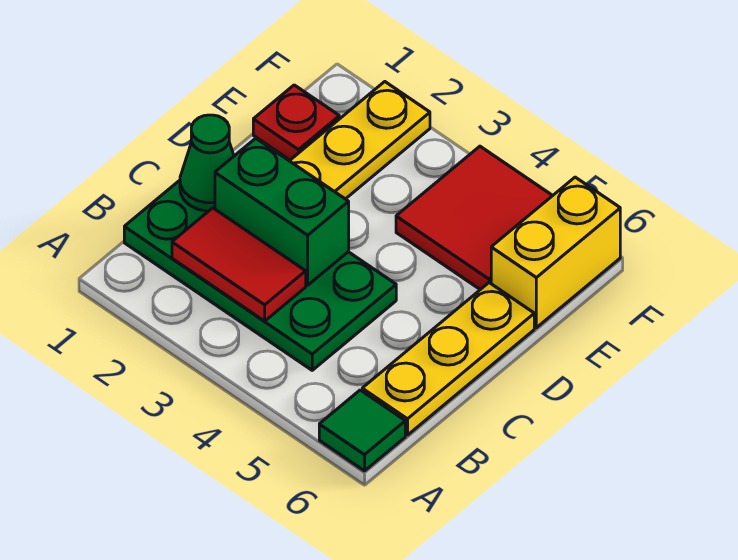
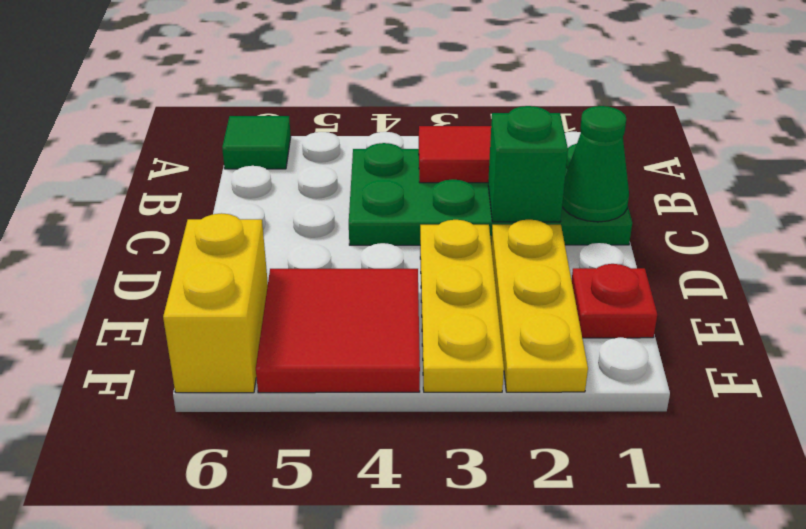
yellow plate B6:D6 level 1 -> yellow plate D3:F3 level 1
green brick C2:C3 level 2 -> green brick C2 level 2

